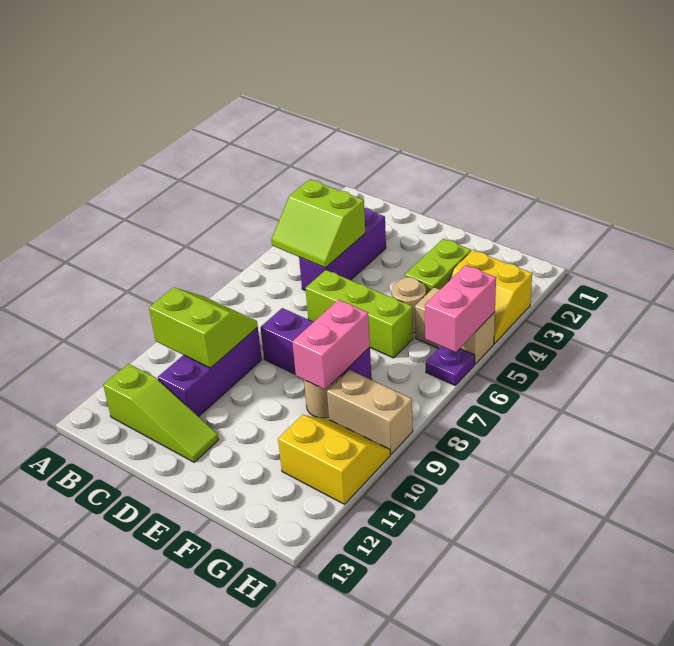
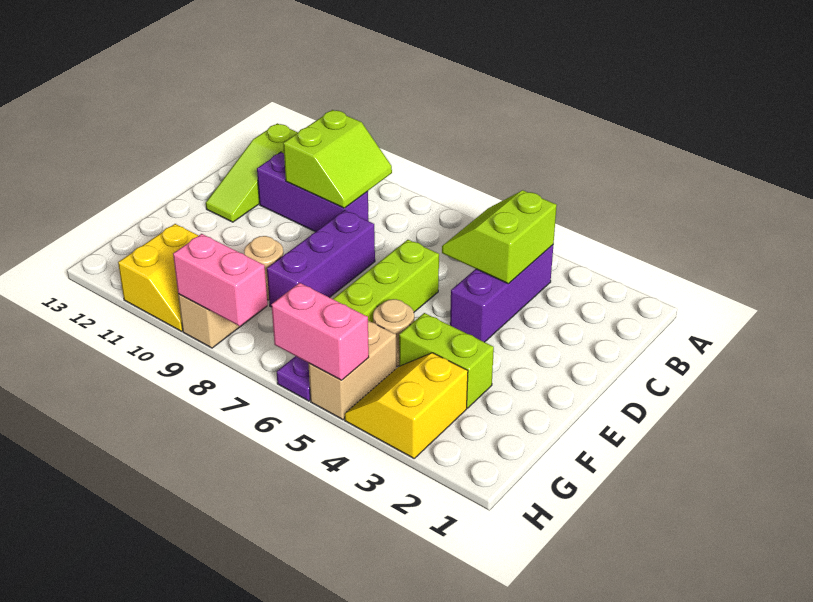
purple brick C3:C5 level 1 -> purple brick B4:D4 level 1
pink brick F8:F9 level 2 -> pink brick H8:H9 level 2

